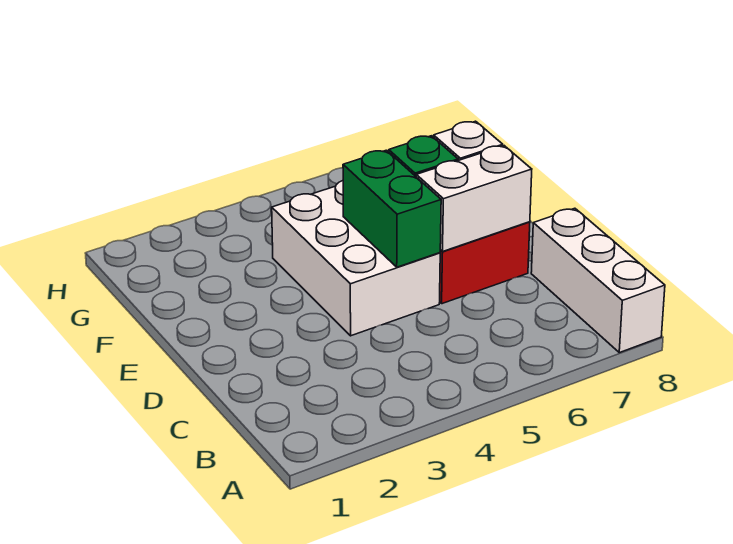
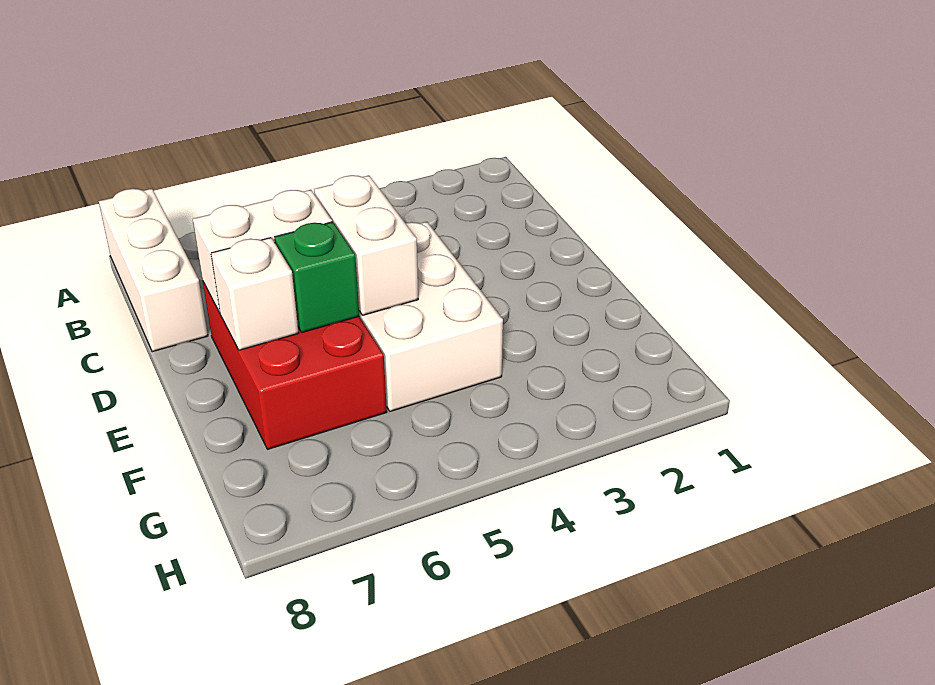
green brick D5:E5 level 2 -> white brick D5:E5 level 2

